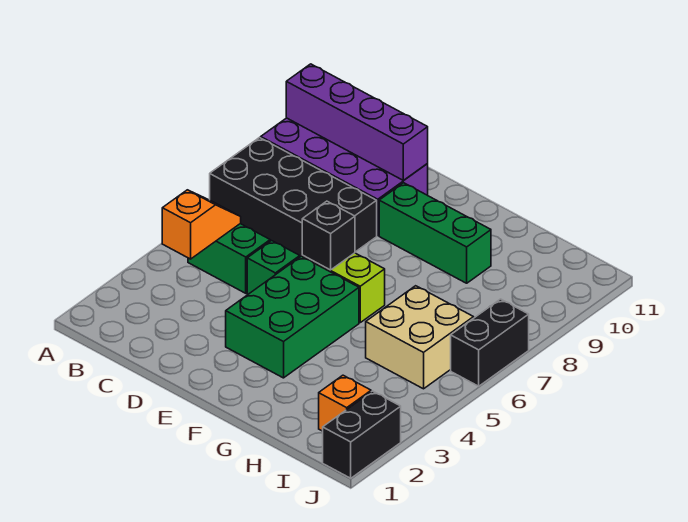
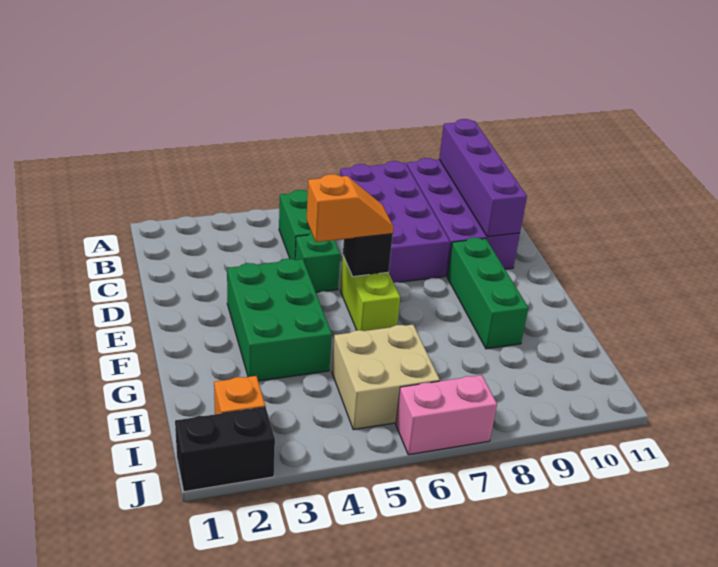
black brick A7:D8 level 1 -> purple brick A7:D8 level 1
orange slope B4:B5 level 2 top 4 -> orange slope E5:E6 level 3 top 5
green brick E3:F5 level 1 -> green brick E3:G4 level 1
black brick J6:J7 level 1 -> pink brick J6:J7 level 1

